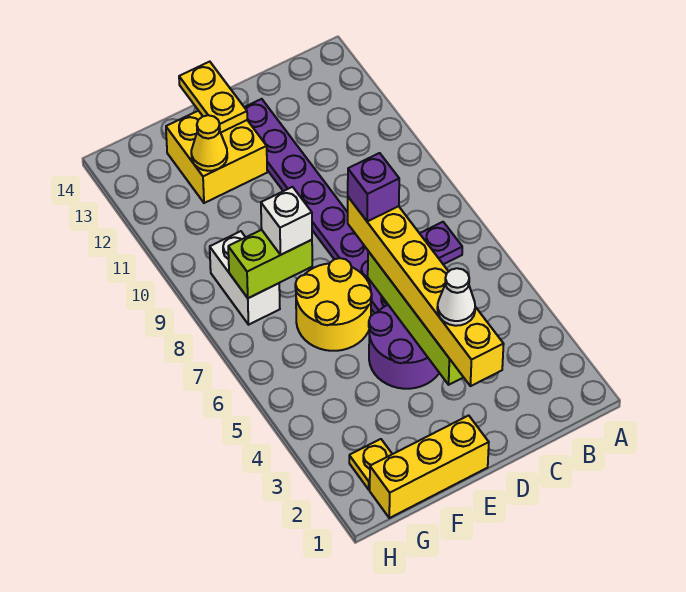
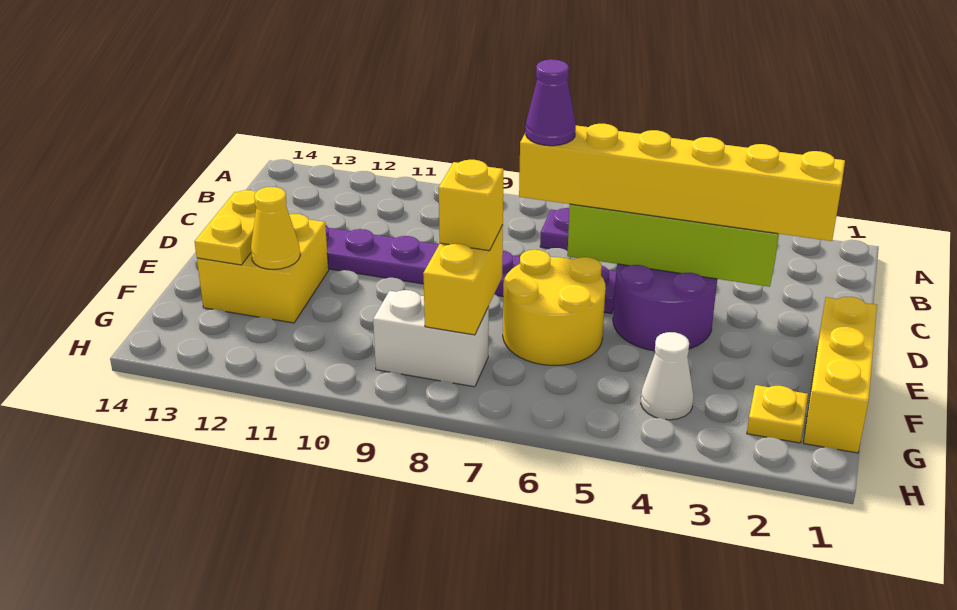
white cone D3 level 4 -> white cone G4 level 1
purple brick D7 level 4 -> purple cone D7 level 4
yellow plate E13:E14 level 2 -> yellow plate E13:F13 level 2
lime brick F8:G8 level 2 -> yellow brick F8:G8 level 2
white brick F8 level 3 -> yellow brick F8 level 3

